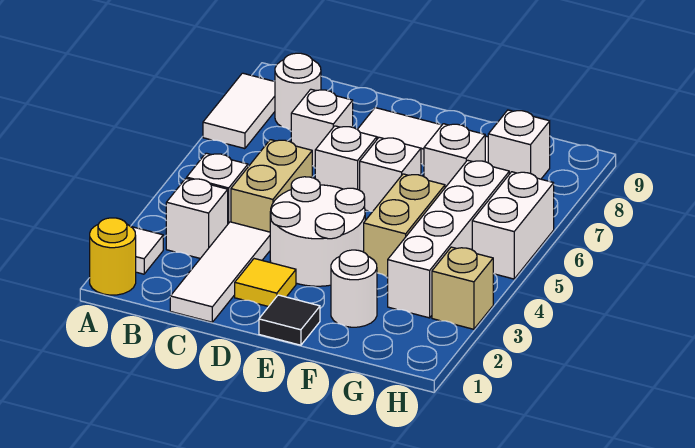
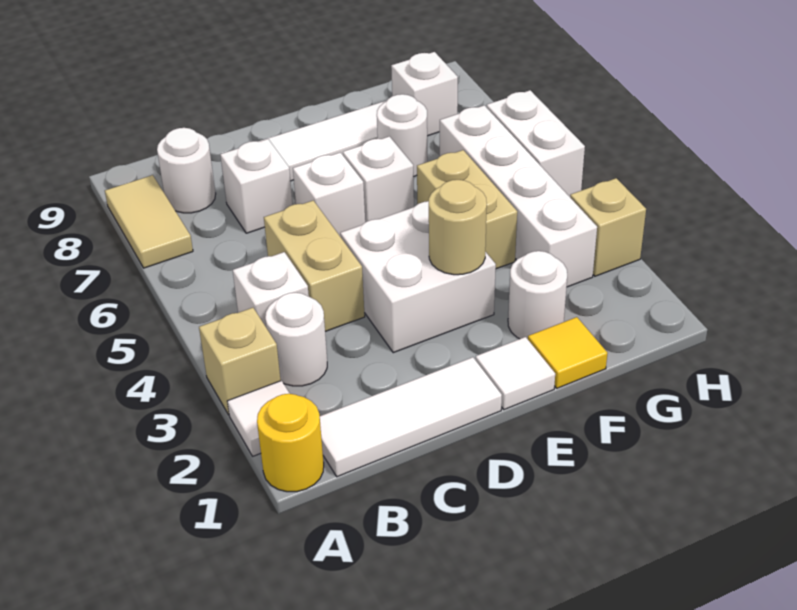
none -> tan brick A3 level 1
white tile A7:A8 level 1 -> tan tile A7:A8 level 1
white brick B3 level 1 -> white round brick B3 level 1
white tile C1:C3 level 1 -> white tile B1:D1 level 1
yellow tile D2 level 1 -> yellow tile F1 level 1
white round brick D3:E4 level 1 -> white brick D3:E4 level 1
black tile E1 level 1 -> white tile E1 level 1
none -> tan round brick E3 level 2
white brick F7 level 1 -> white round brick F7 level 1

